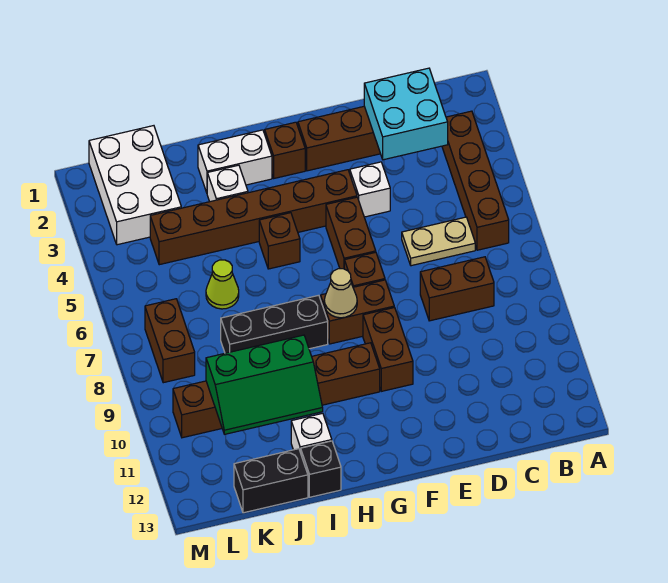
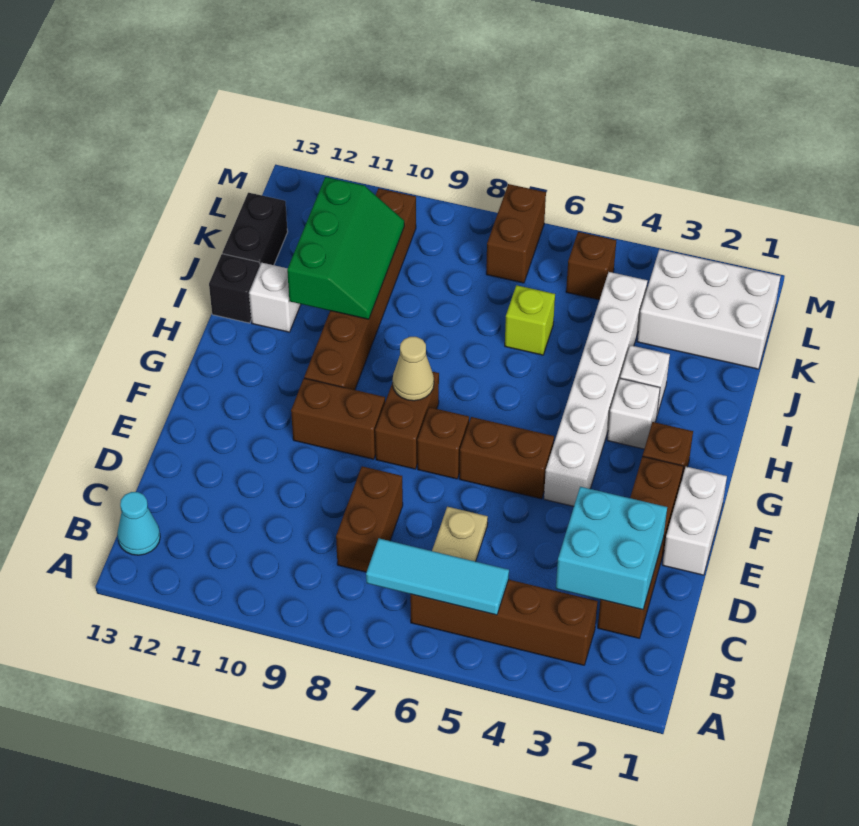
none -> cyan tile B5:B7 level 2
none -> cyan cone B13 level 1
white brick E4 level 1 -> white brick H3 level 1
brown brick F4:K4 level 1 -> white brick F4:K4 level 1
white brick H2:I2 level 1 -> white brick E1:F1 level 1
brown brick H5 level 1 -> brown brick L5 level 1
black brick H8:J8 level 1 -> none
green slope I10:K11 level 2 top 10 -> green slope I10:K11 level 2 top 11
lime cone J6 level 1 -> lime brick J6 level 1
brown brick L7:L8 level 1 -> brown brick L7:M7 level 1

